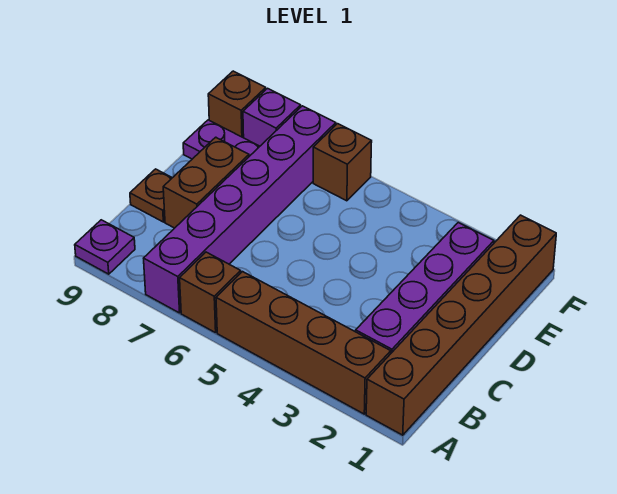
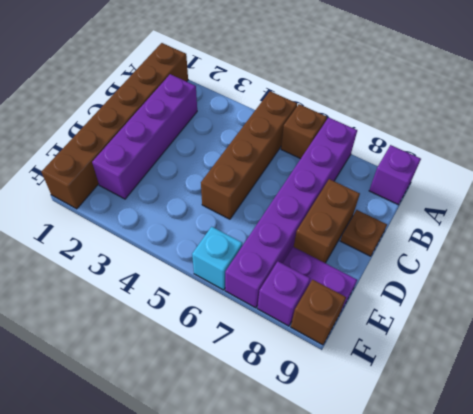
brown brick A2:A5 level 1 -> brown brick A5:D5 level 1
purple plate A9 level 1 -> purple brick A9 level 1
brown brick F6 level 1 -> cyan brick F6 level 1

